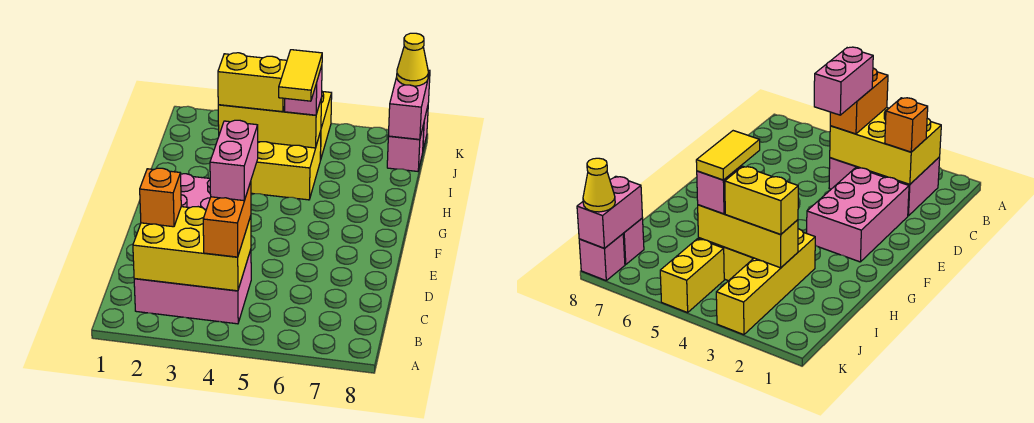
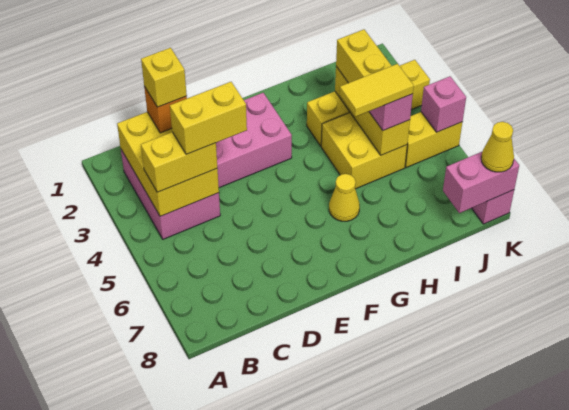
orange brick B4:C4 level 3 -> yellow brick B4:C4 level 3
none -> yellow brick C2 level 4
pink brick C4:D4 level 4 -> yellow brick C4:D4 level 4
none -> yellow cone G6 level 1
pink brick J8 level 1 -> pink brick K5 level 2

